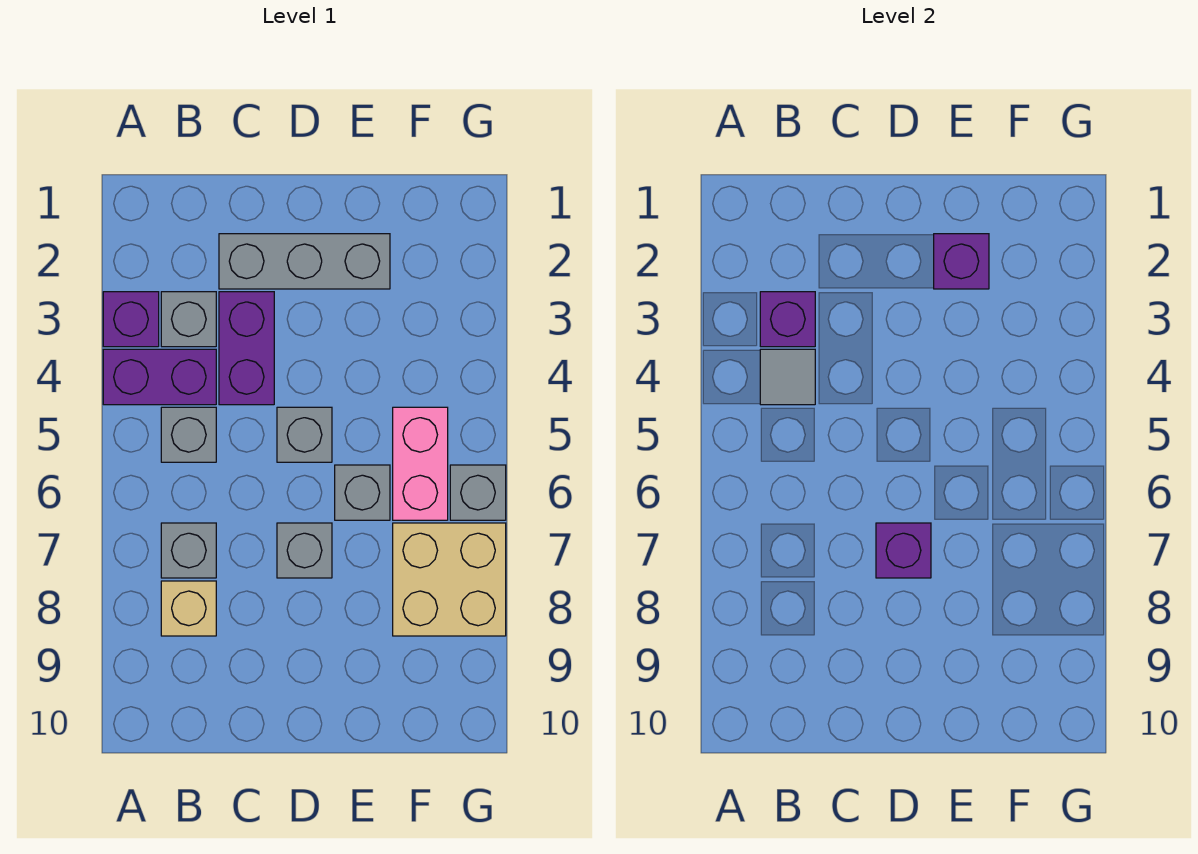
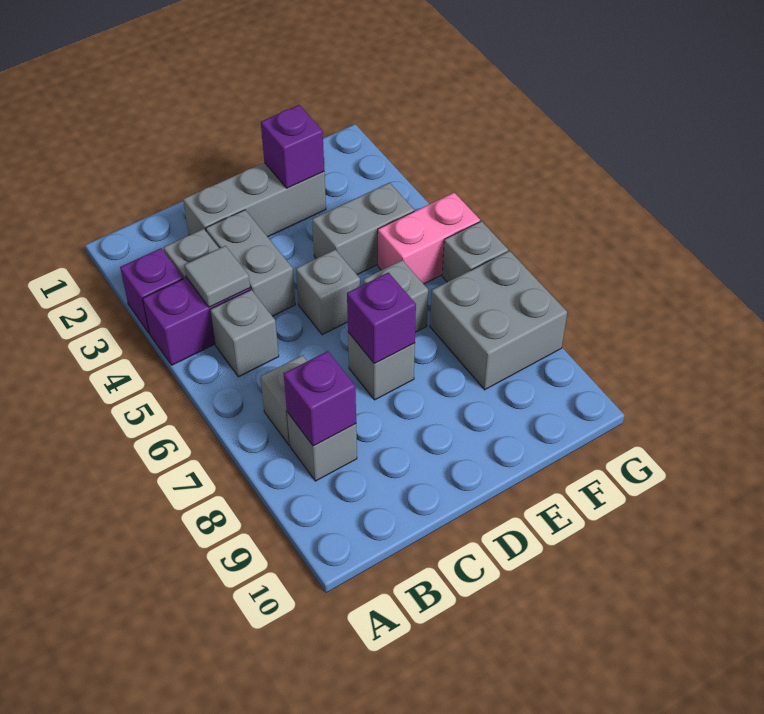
purple brick B3 level 2 -> purple brick B8 level 2
tan brick B8 level 1 -> grey brick B8 level 1
purple brick C3:C4 level 1 -> grey brick C3:C4 level 1
none -> grey brick E4:F4 level 1
pink brick F5:F6 level 1 -> pink brick F5:G5 level 1
tan brick F7:G8 level 1 -> grey brick F7:G8 level 1

